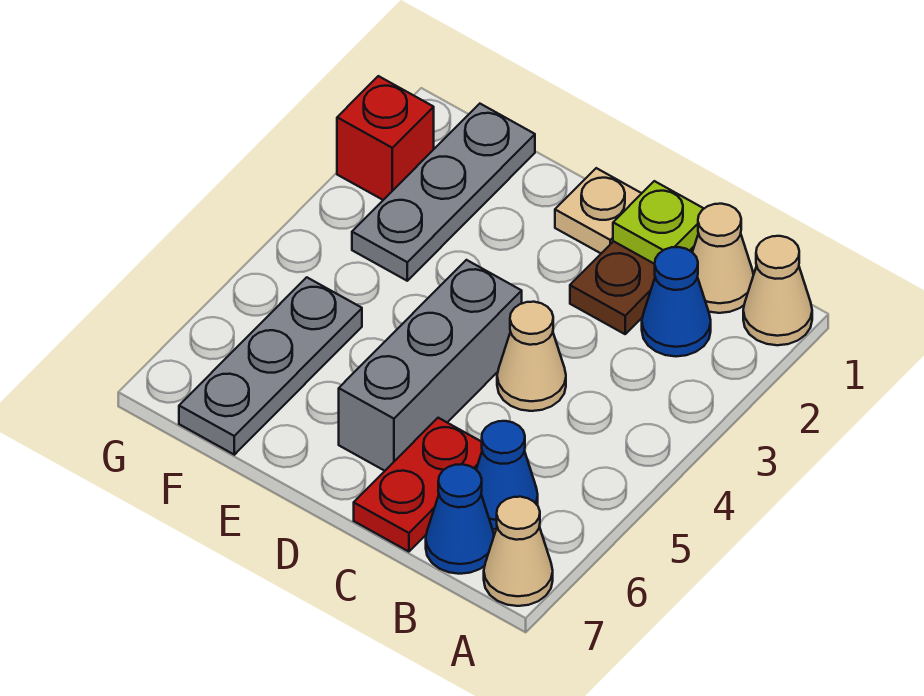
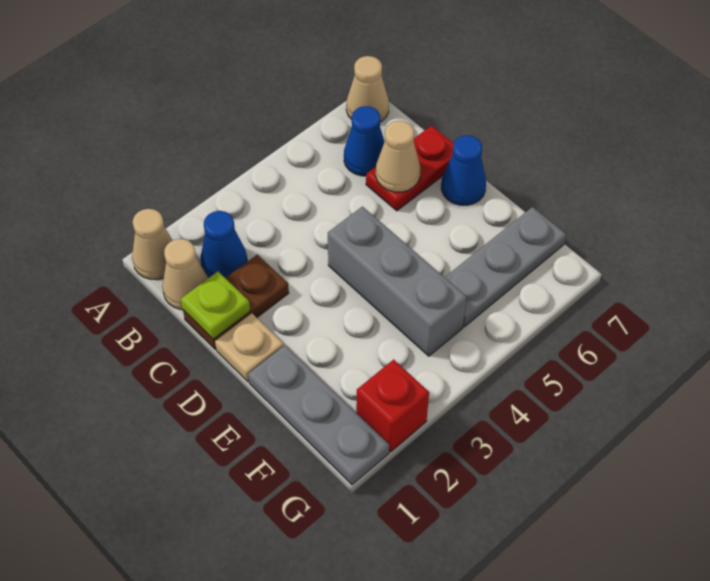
blue cone B7 level 1 -> blue cone D7 level 1
tan cone C4 level 1 -> tan cone C6 level 2
grey brick D4:D6 level 1 -> grey brick D4:F4 level 1
grey plate F1:F3 level 1 -> grey plate E1:G1 level 1

